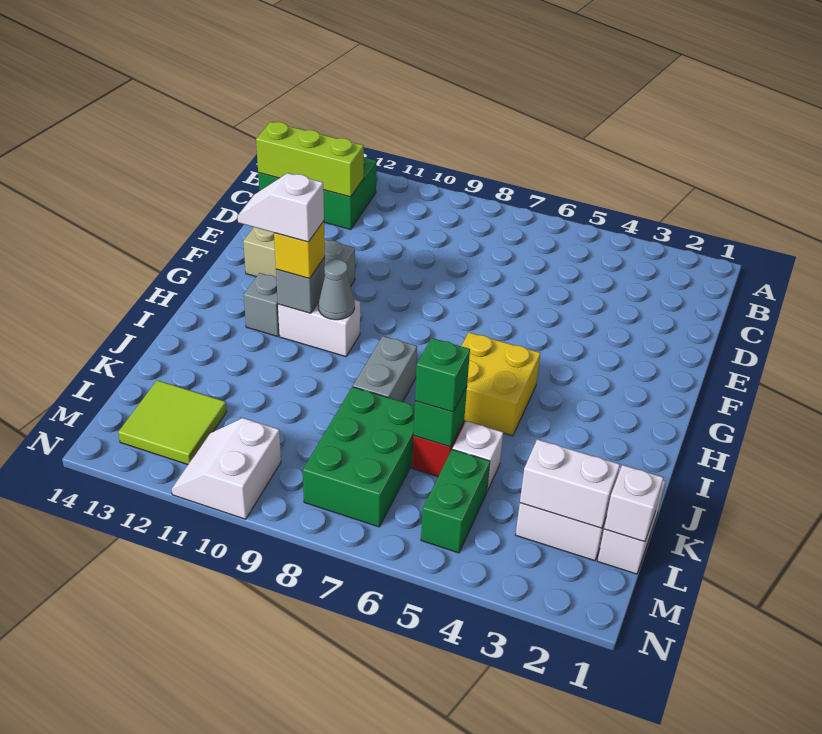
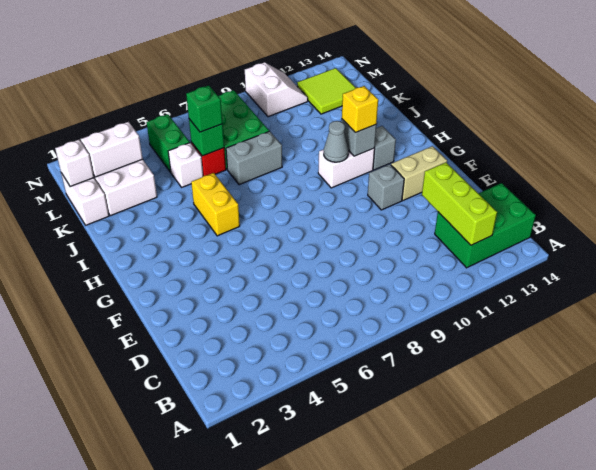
lime brick C12:C14 level 2 -> lime brick B12:D12 level 2
yellow brick H5:I6 level 1 -> yellow brick H5:I5 level 1
white slope H11:H12 level 4 top 11 -> none
grey brick I8:J8 level 1 -> grey brick J7:J8 level 1

